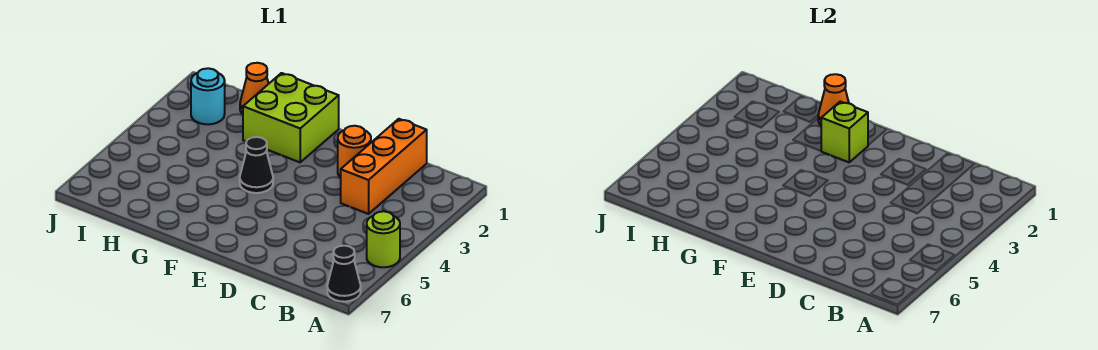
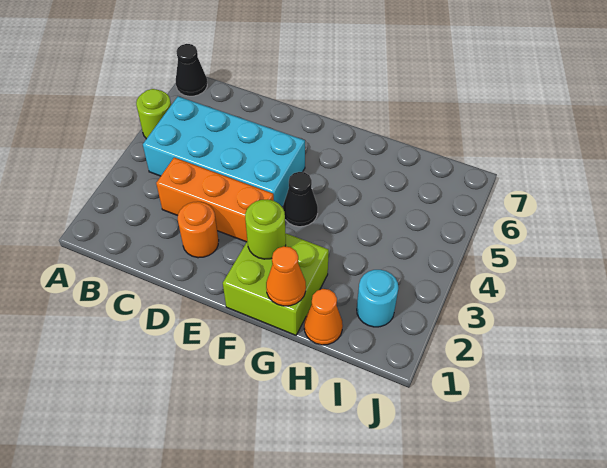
none -> cyan brick B4:E5 level 1
orange brick C1:C3 level 1 -> orange brick C3:E3 level 1
lime brick F2 level 2 -> lime round brick F2 level 2

